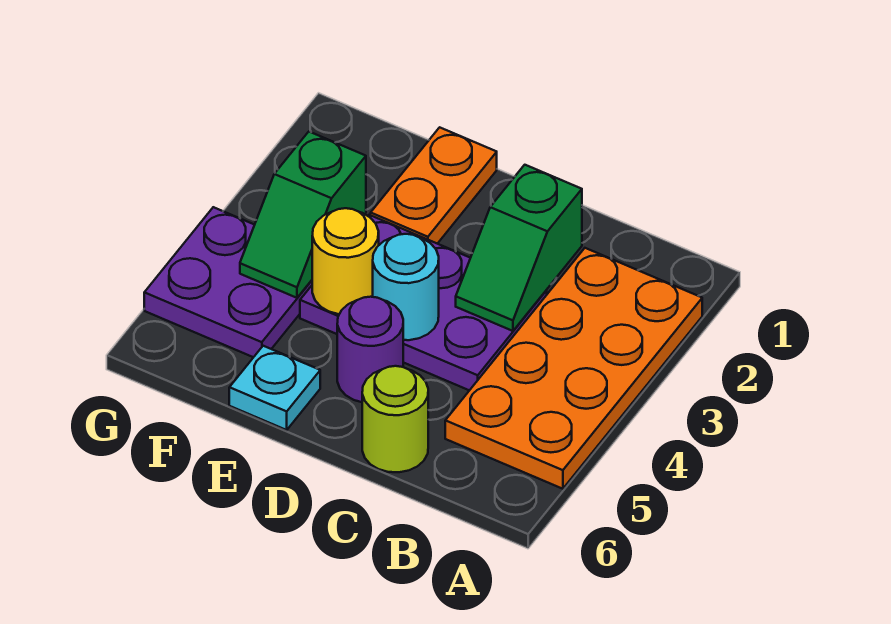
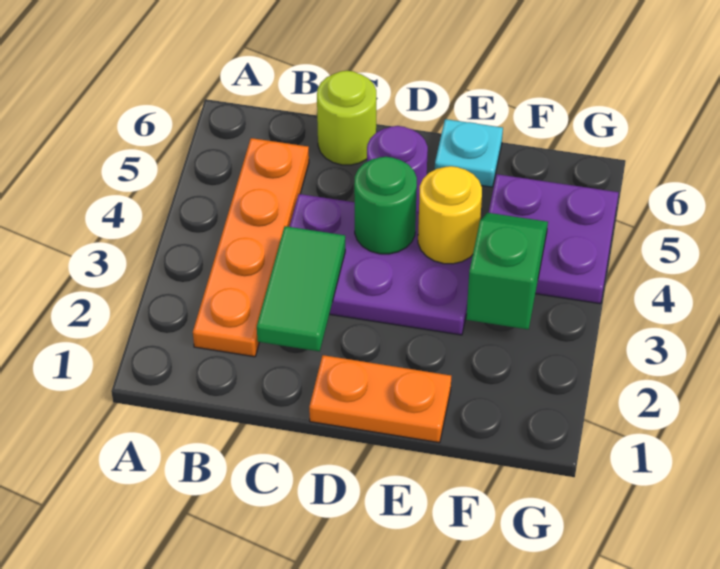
orange plate A2:B5 level 1 -> orange plate B2:B5 level 1
green slope C2:C3 level 2 top 2 -> green tile C2:C3 level 2
cyan round brick D4 level 2 -> green round brick D4 level 2
orange plate E1:E2 level 1 -> orange plate D1:E1 level 1

